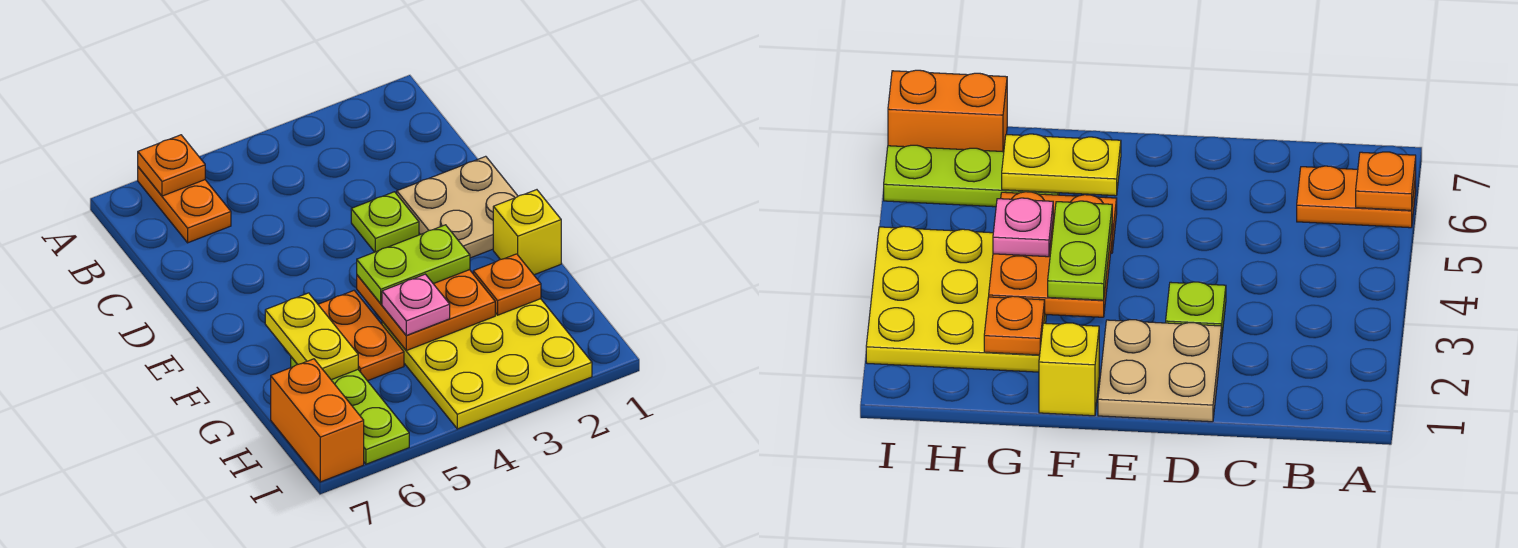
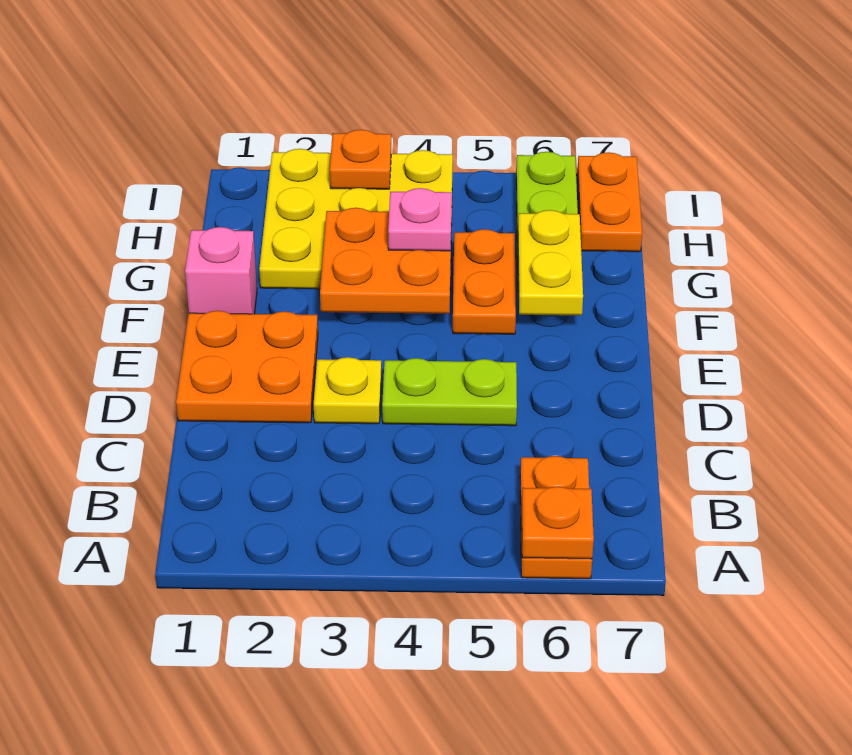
tan plate D1:E2 level 1 -> orange plate D1:E2 level 1
lime plate D3 level 1 -> yellow plate D3 level 1
yellow brick F1 level 1 -> pink brick F1 level 1
lime plate F3:F4 level 3 -> lime plate D4:D5 level 1
orange plate G2 level 2 -> orange plate I3 level 2
orange brick H7:I7 level 1 -> orange plate H7:I7 level 1

